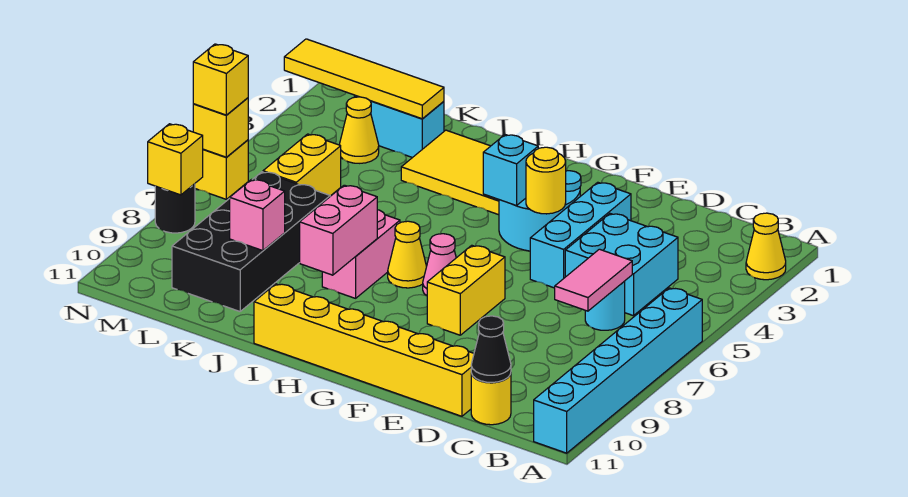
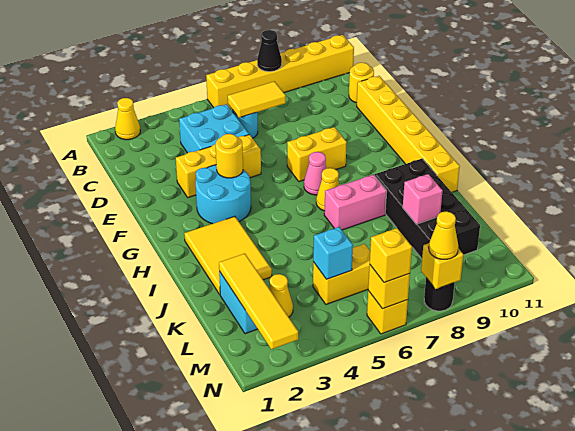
cyan brick A6:A11 level 1 -> yellow brick A6:A11 level 1
pink tile C6:C7 level 2 -> yellow tile C6:C7 level 2
black cone C11 level 2 -> black cone A8 level 2
cyan brick E3:E5 level 1 -> yellow brick E3:E5 level 1
cyan brick G4 level 2 -> cyan brick L5 level 2
pink brick I8:I9 level 2 -> none
black brick K7:L10 level 1 -> black brick I9:L10 level 1
none -> yellow cone N8 level 3

